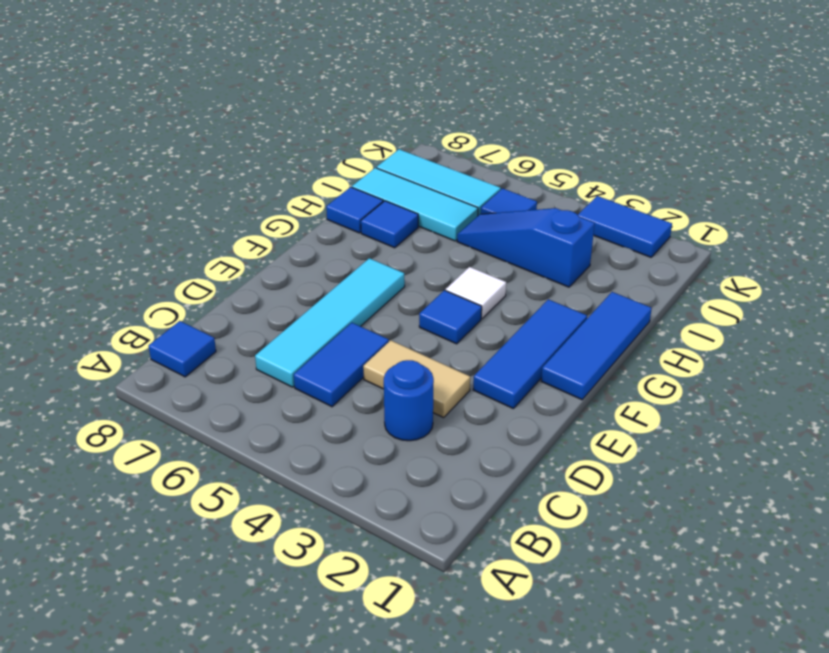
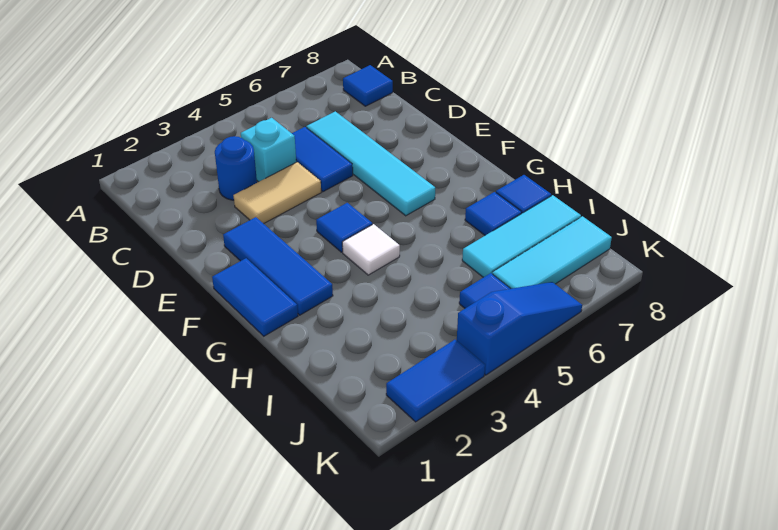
none -> cyan brick C4 level 1
blue tile F1:H1 level 1 -> blue tile F1:G1 level 1
blue slope I3:I5 level 1 top 3 -> blue slope K4:K6 level 1 top 4

